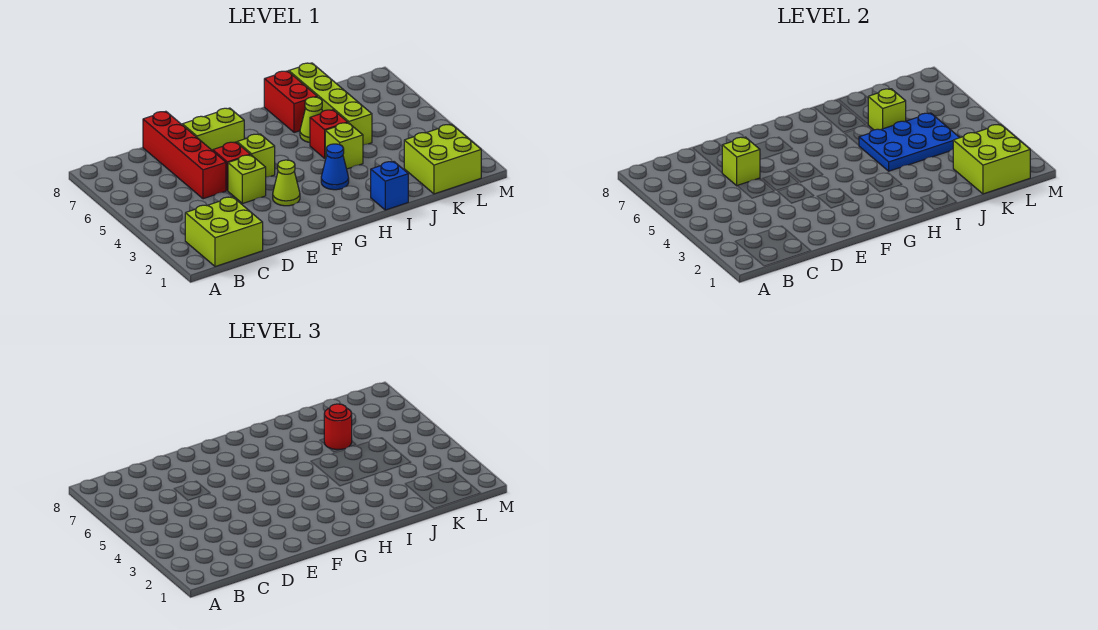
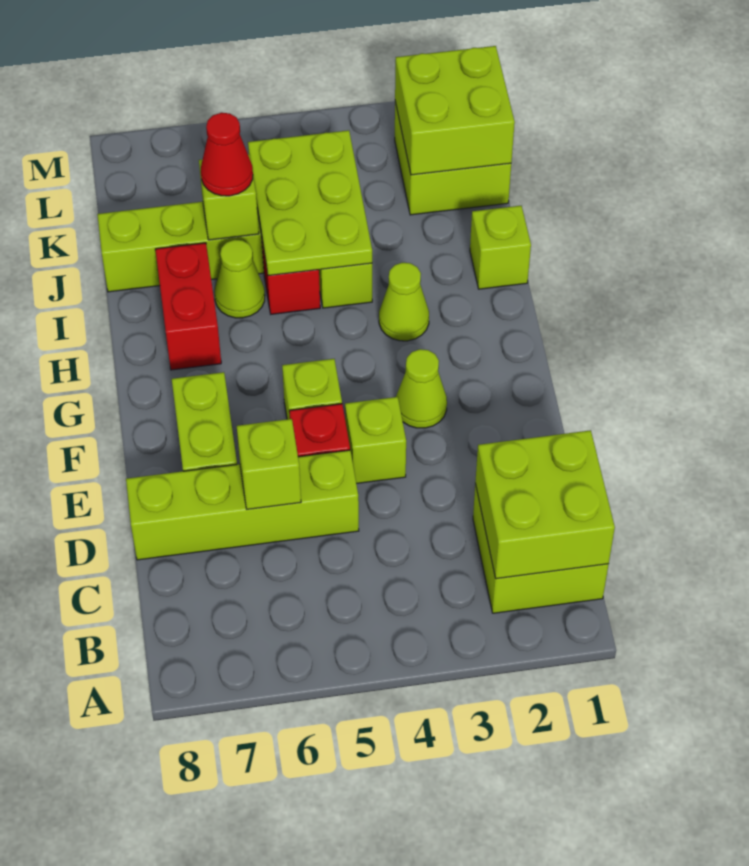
none -> lime brick B1:C2 level 2
red brick D5:D8 level 1 -> lime brick D5:D8 level 1
blue cone H3 level 1 -> lime cone H3 level 1
blue brick I1 level 1 -> lime brick I1 level 1
blue plate I4:K5 level 2 -> lime plate I4:K5 level 2
red brick I7:I8 level 1 -> red brick H7:I7 level 1
red round brick J6 level 3 -> red cone J6 level 3

